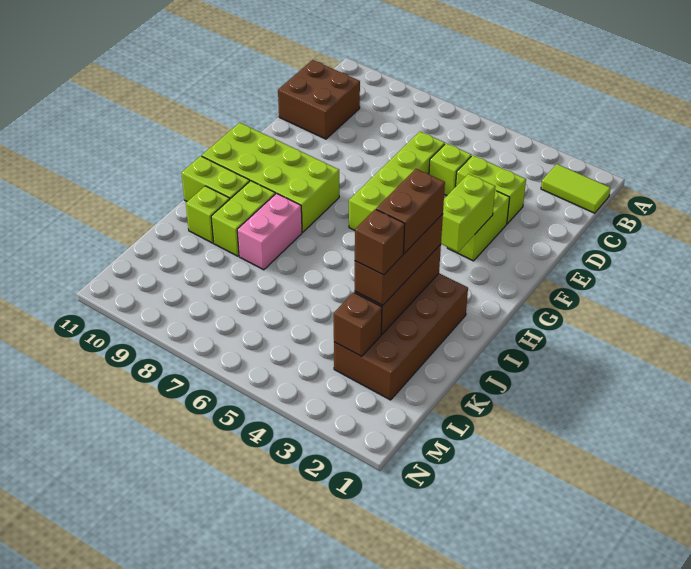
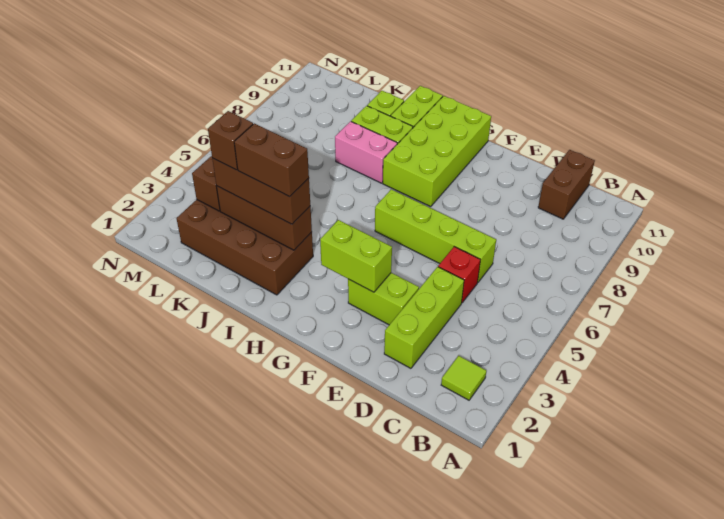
lime tile B1:B2 level 1 -> lime tile B2 level 1
brown brick C10:D11 level 1 -> brown brick C10:C11 level 1
lime brick D3:D4 level 1 -> lime brick D2:D4 level 1
lime brick D5 level 1 -> red brick D5 level 1

